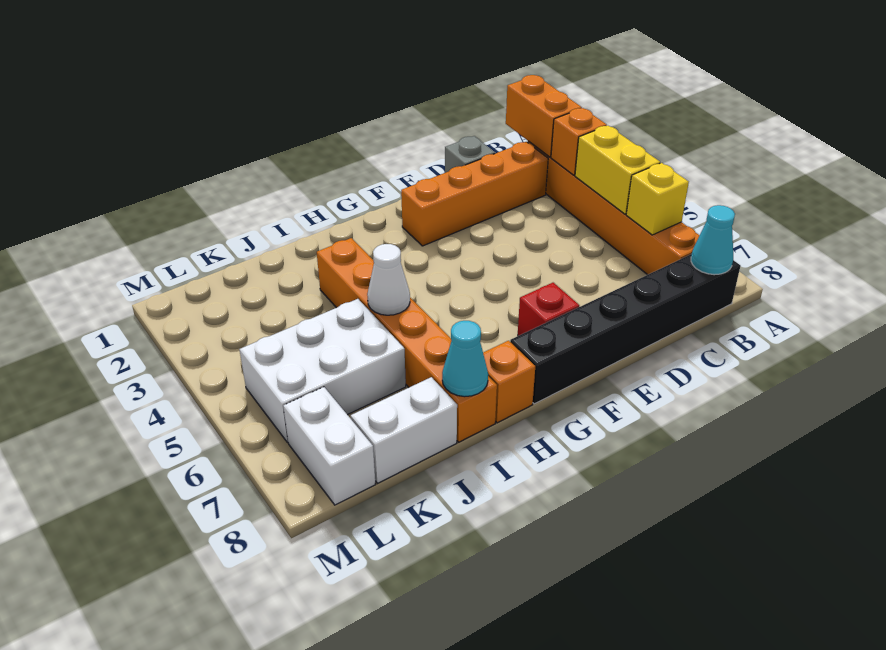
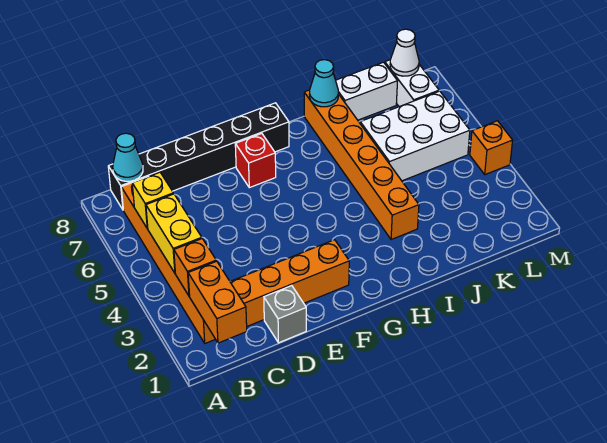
orange brick H8 level 1 -> orange brick M4 level 1
white cone I5 level 2 -> white cone L8 level 2

